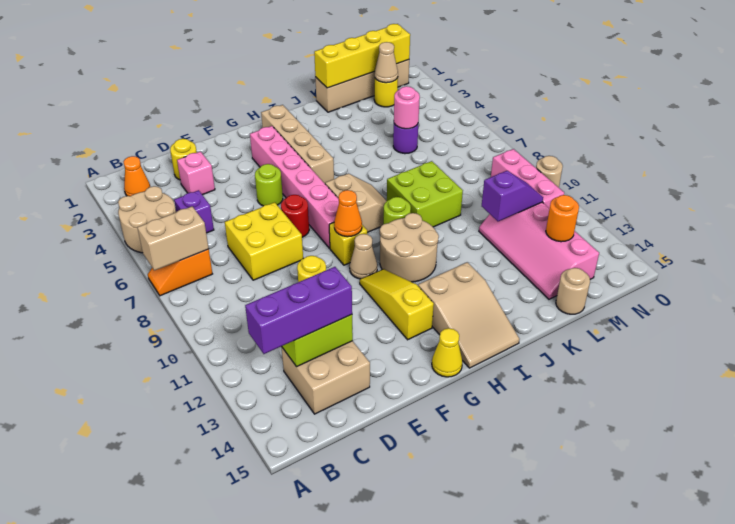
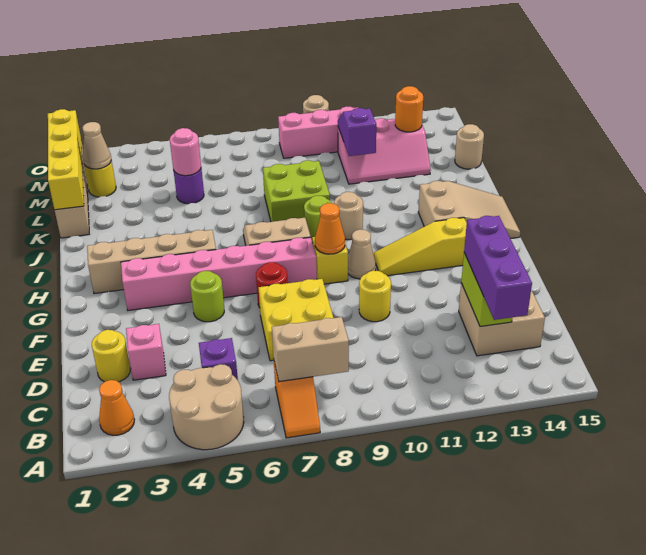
tan brick A7:B7 level 2 -> tan brick B7:B8 level 2
yellow cone G15 level 1 -> none
tan round brick H10:I11 level 1 -> tan round brick I10 level 1
pink slope L11:M14 level 1 top M -> pink slope L11:M13 level 1 top M

